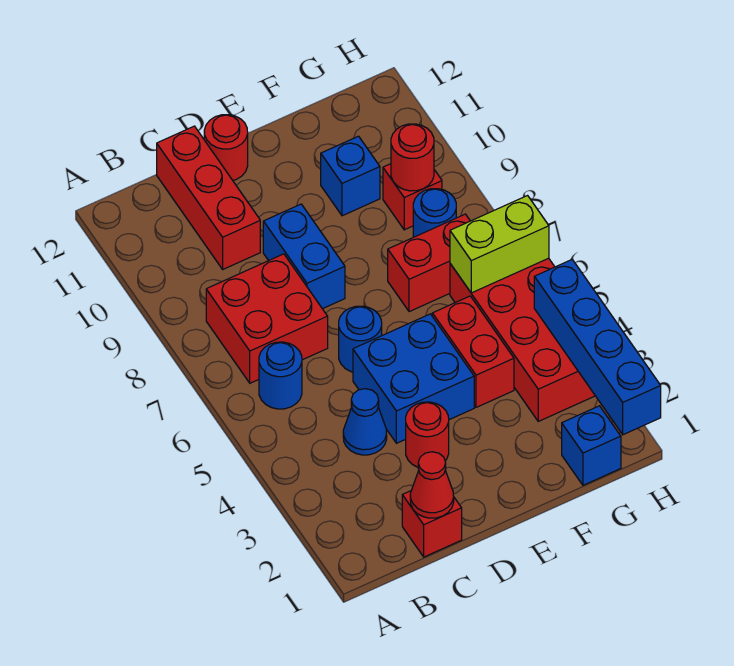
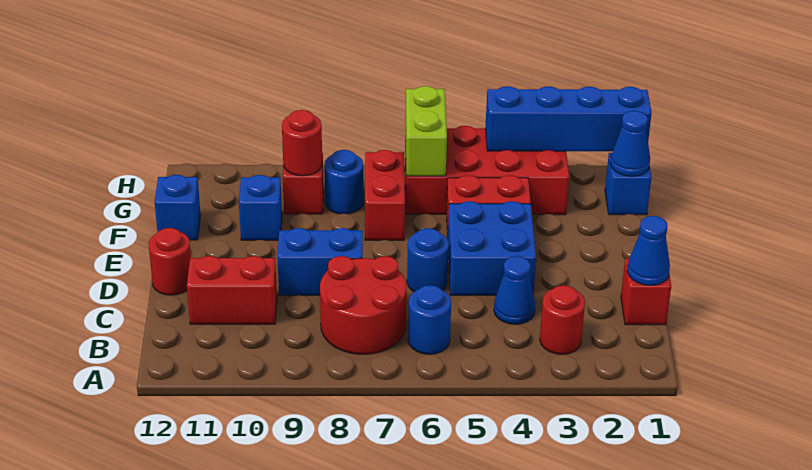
red brick B7:C8 level 1 -> red round brick B7:C8 level 1
red cone C1 level 2 -> blue cone C1 level 2
red brick C10:C12 level 1 -> red brick C10:C11 level 1
red round brick D3 level 1 -> red round brick B3 level 1
none -> blue brick F12 level 1
none -> blue cone G1 level 2

